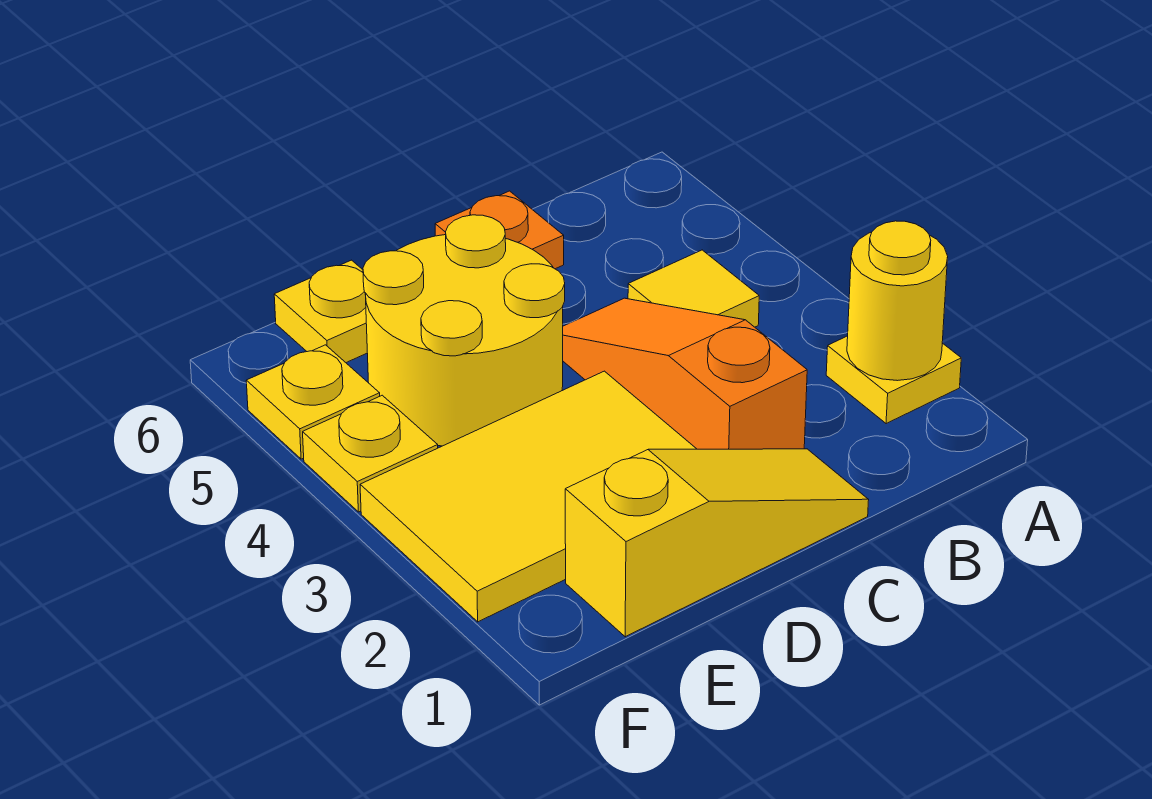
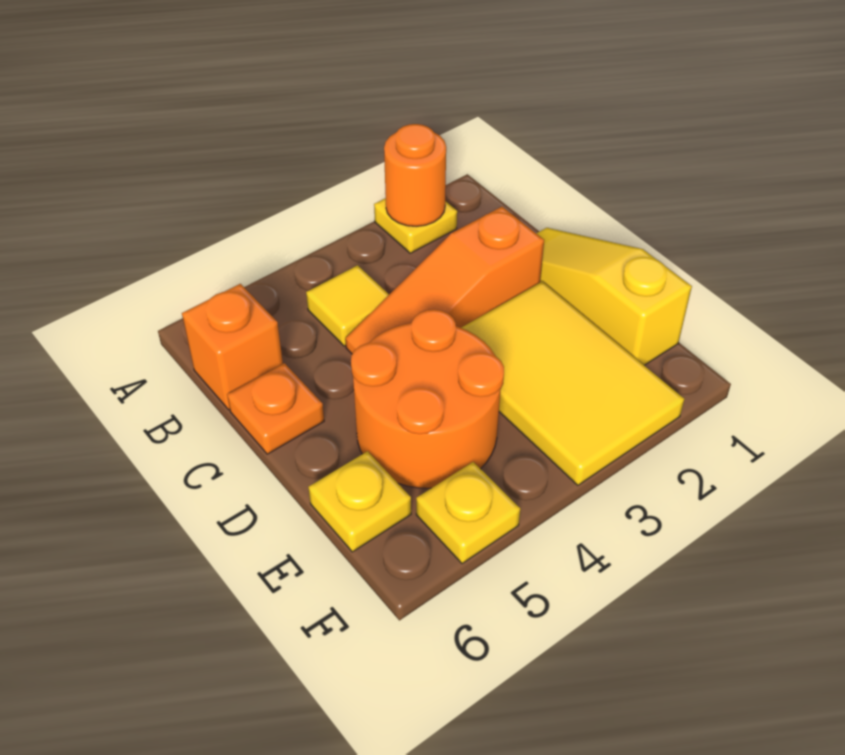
yellow round brick A2 level 2 -> orange round brick A2 level 2
none -> orange brick B6 level 1
yellow round brick D4:E5 level 1 -> orange round brick D4:E5 level 1
yellow plate F4 level 1 -> none

